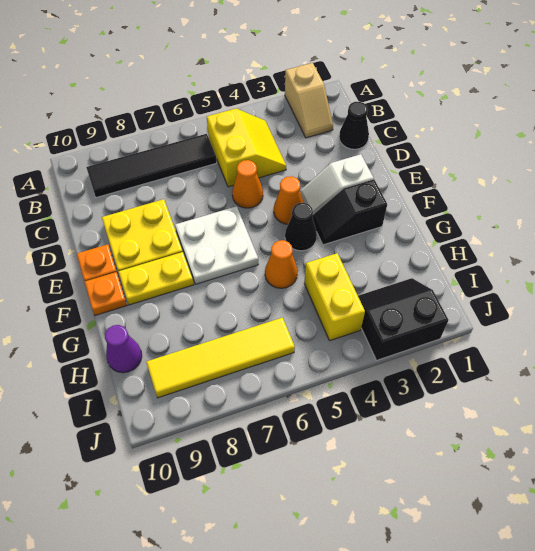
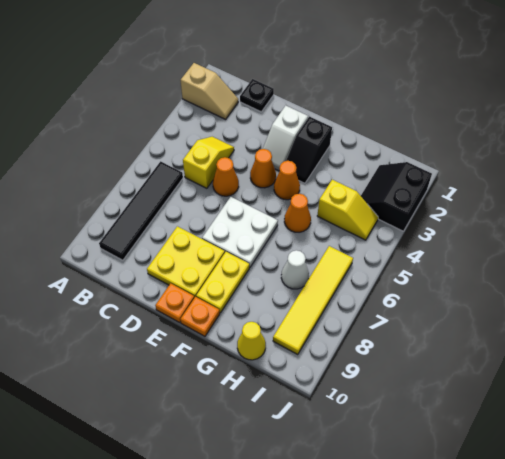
yellow slope B4:C5 level 1 top 5 -> yellow slope C4:C5 level 1 top 5
black cone C1 level 1 -> black plate C1 level 1
black cone F4 level 1 -> orange cone F4 level 1
yellow brick H4:I4 level 1 -> yellow slope H4:I4 level 1 top H
none -> white cone H7 level 1
purple cone H10 level 1 -> yellow cone H10 level 1

